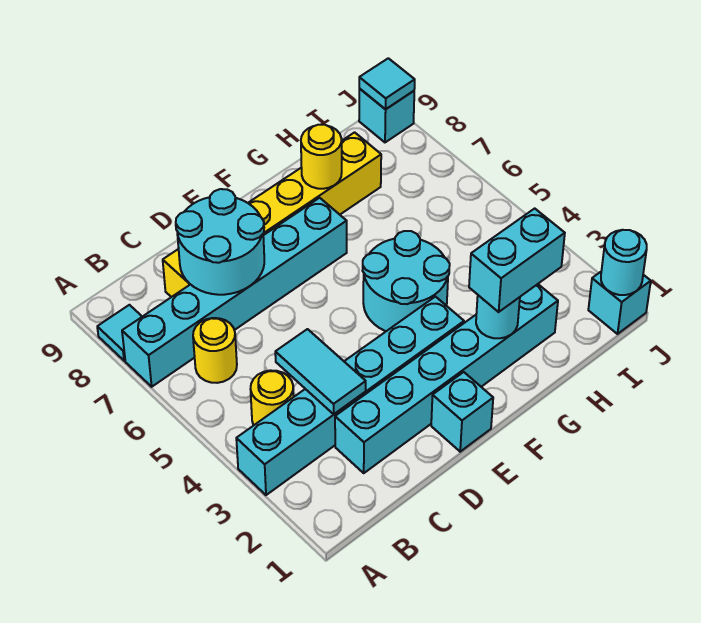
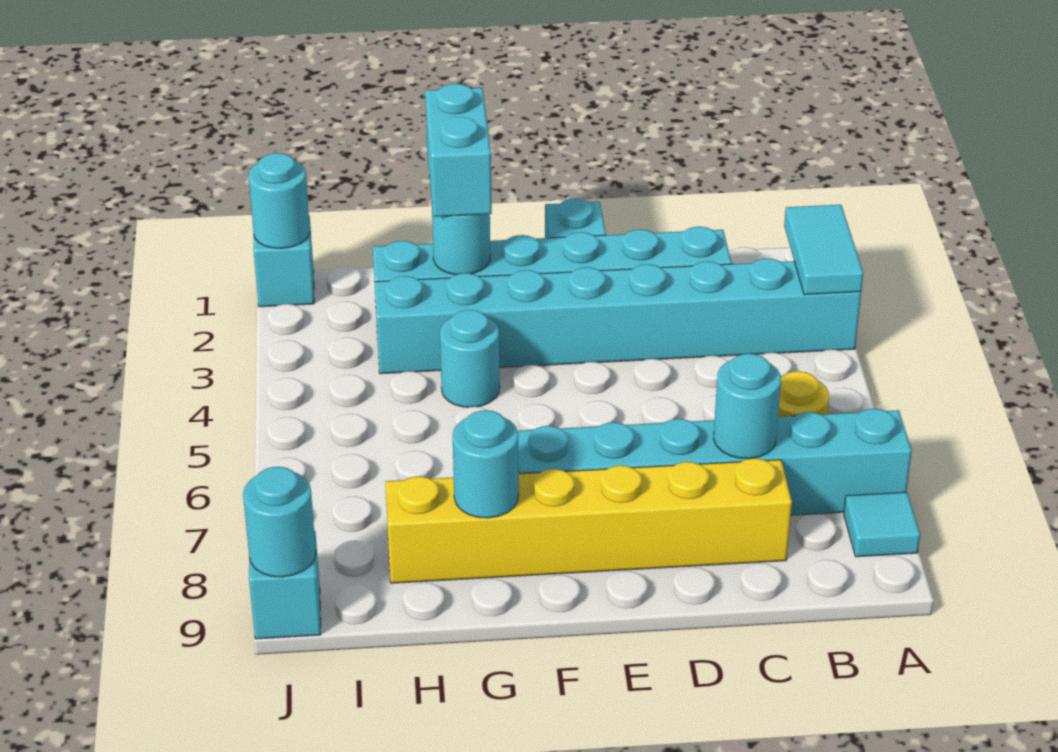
cyan brick A3:F3 level 1 -> cyan brick A3:H3 level 1
yellow round brick B4 level 1 -> none
cyan tile C3:C4 level 2 -> cyan tile A2:A3 level 2
cyan round brick C7:D8 level 2 -> cyan round brick C7 level 2
cyan round brick F4:G5 level 1 -> cyan round brick G4 level 1
cyan brick G2:H2 level 3 -> cyan brick G1:G2 level 3
yellow round brick G8 level 2 -> cyan round brick G8 level 2
cyan tile J9 level 2 -> cyan round brick J9 level 2

